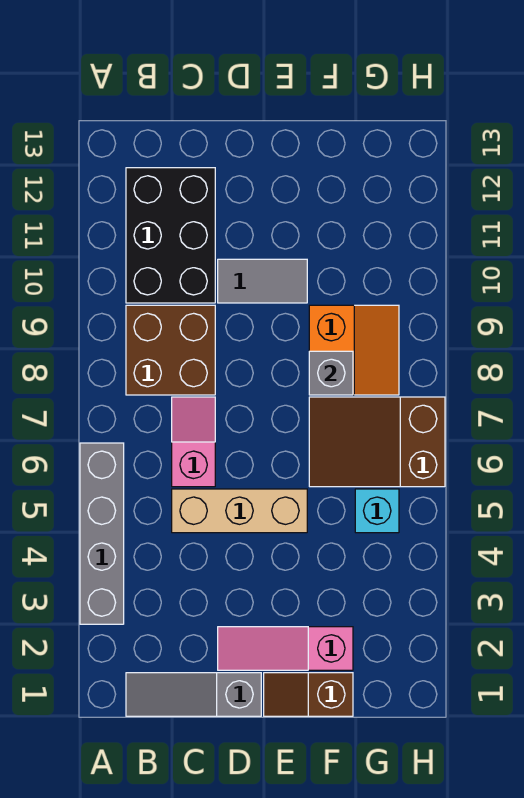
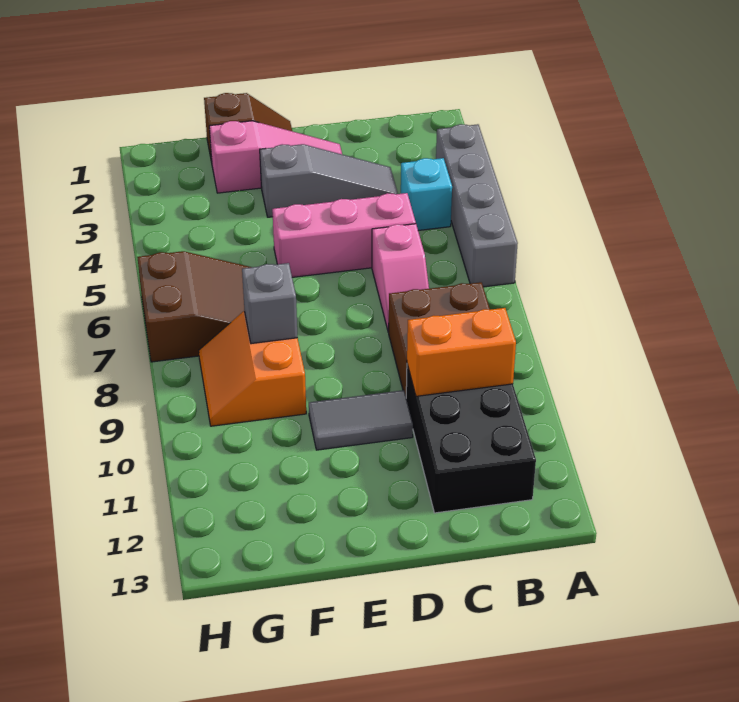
grey slope B1:D1 level 1 top D -> grey slope C3:E3 level 1 top E
none -> orange brick B10:C10 level 2
tan brick C5:E5 level 1 -> pink brick C5:E5 level 1
cyan brick G5 level 1 -> cyan brick B4 level 1

